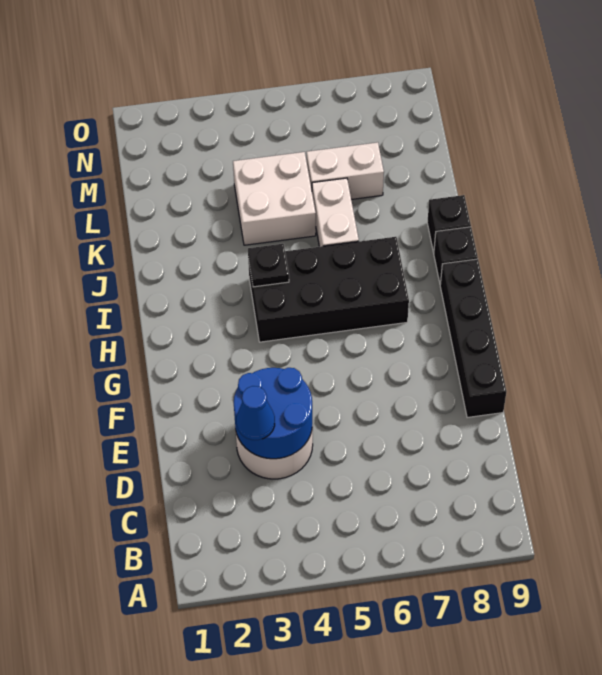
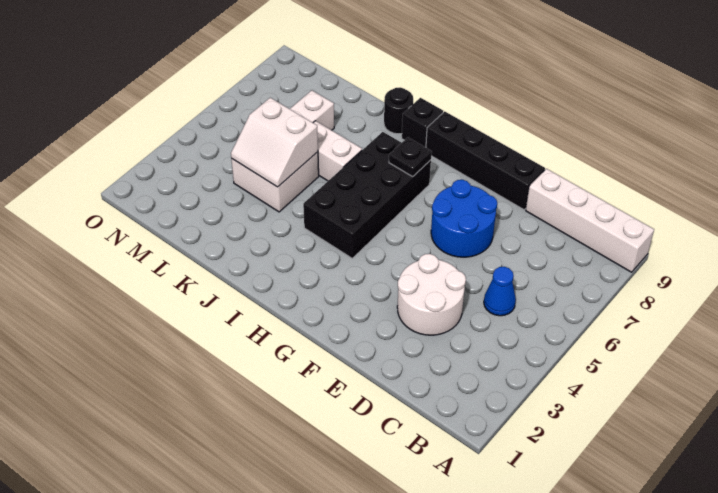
none -> white brick A9:D9 level 1
blue round brick D3:E4 level 2 -> blue round brick E6:F7 level 1
blue cone D3 level 3 -> blue cone C5 level 1
black plate I4 level 2 -> black plate H7 level 2
black brick J9 level 1 -> black round brick J9 level 1
none -> white slope K4:L5 level 2 top 5

